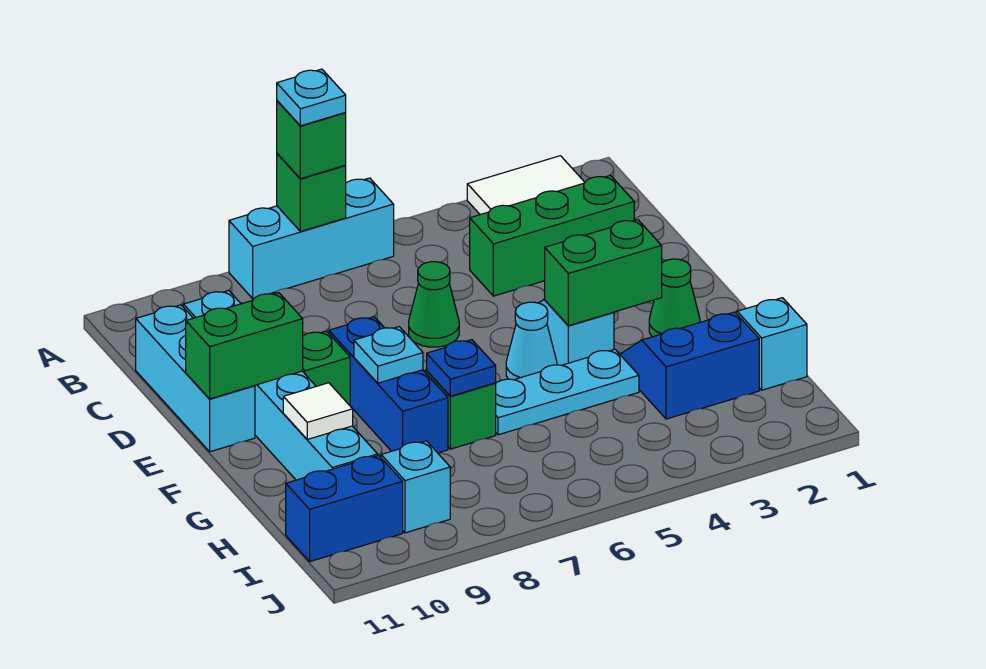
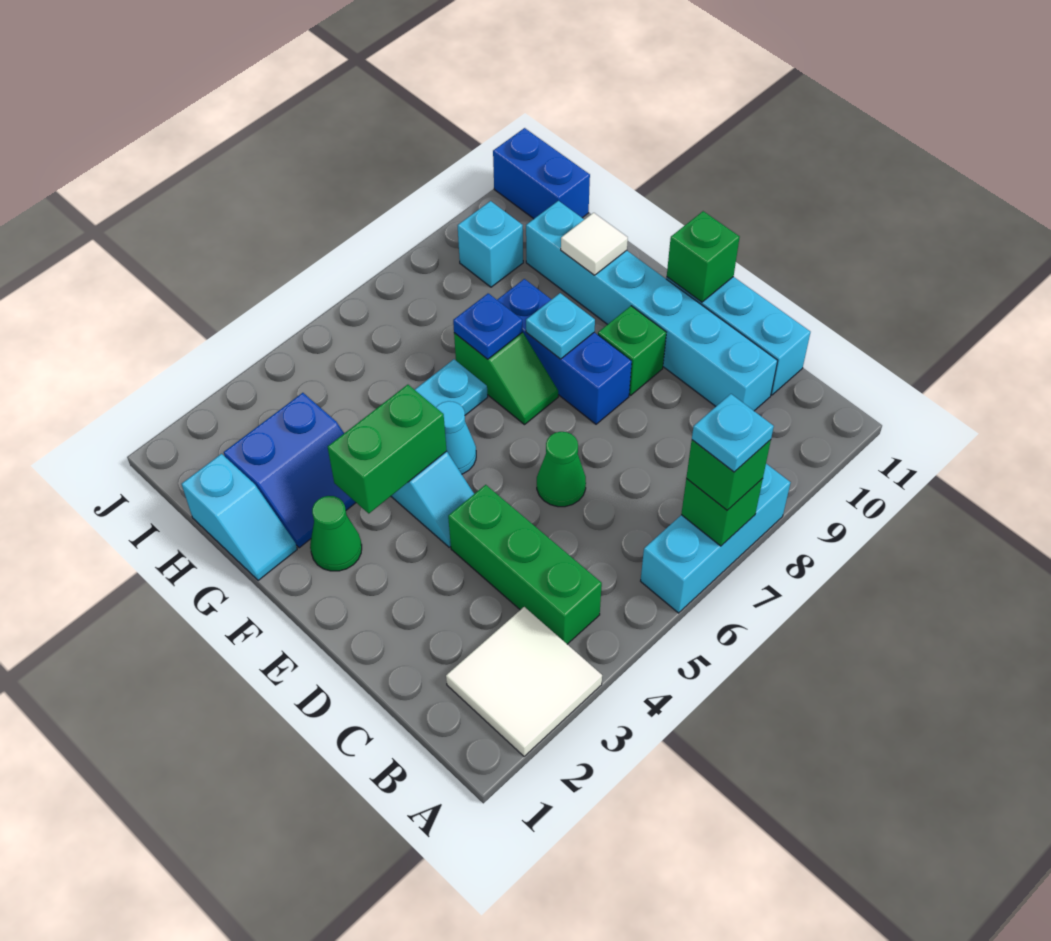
green brick C2:C4 level 1 -> green brick B4:D4 level 1
green brick E10:E11 level 2 -> green brick E11 level 2
blue brick I10:I11 level 1 -> blue brick I11:J11 level 1

